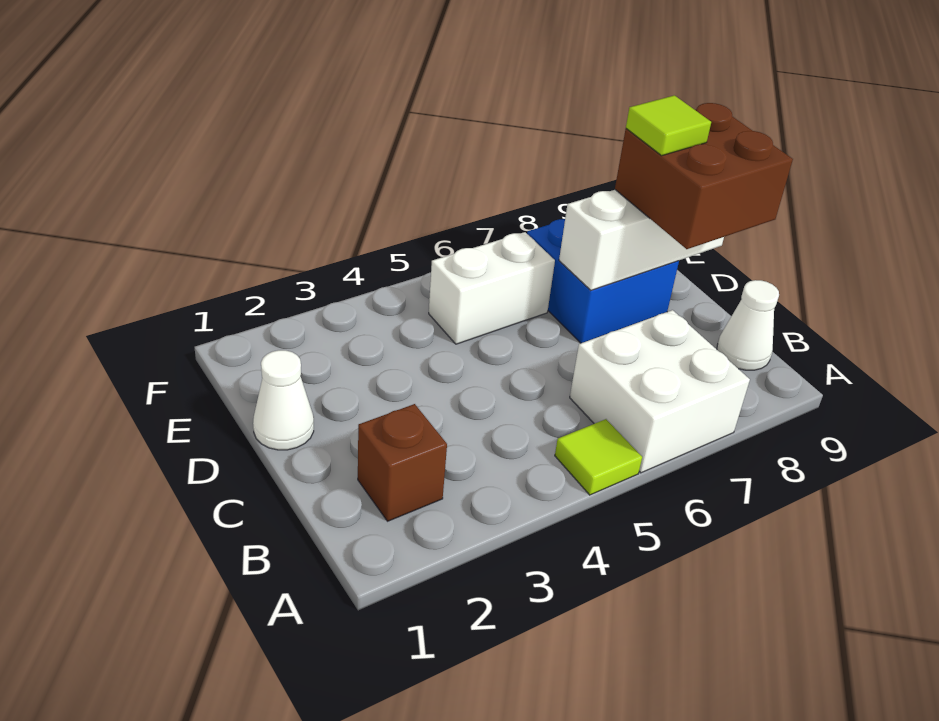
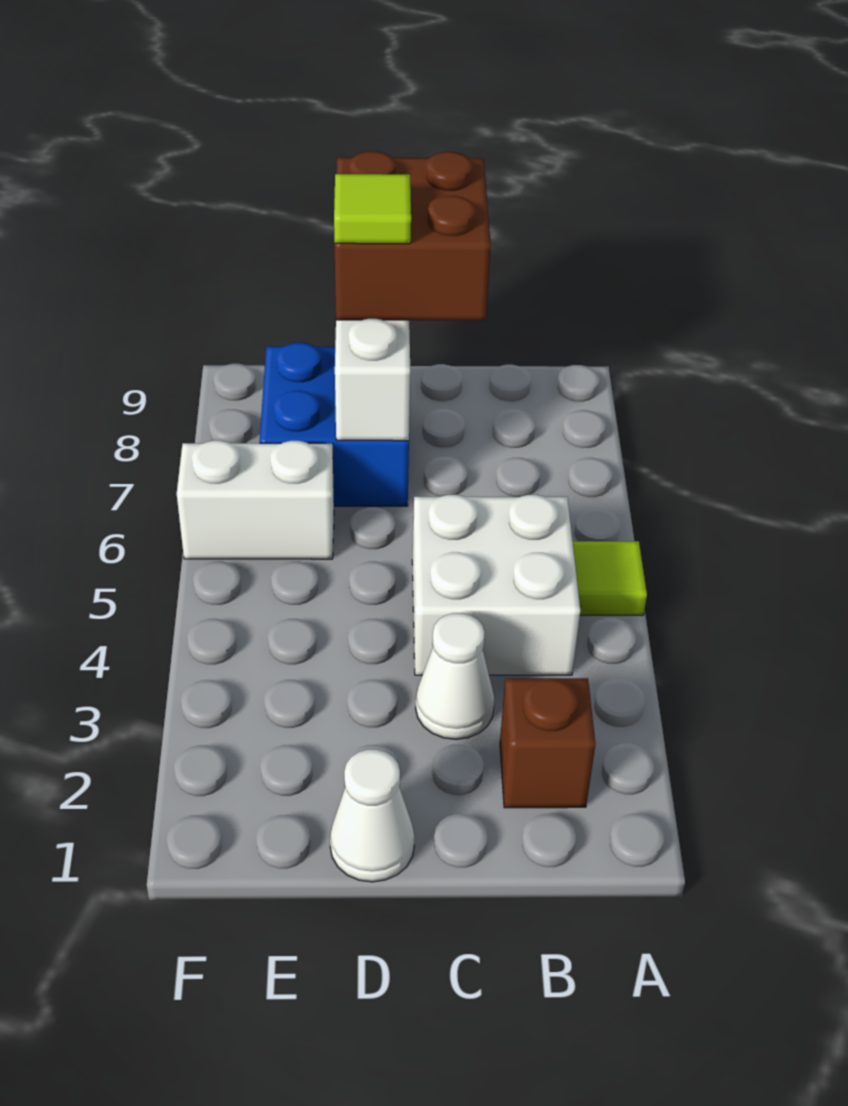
white brick A6:B7 level 1 -> white brick B4:C5 level 1
white cone B9 level 1 -> white cone C3 level 1
white brick E5:E6 level 1 -> white brick E6:F6 level 1

